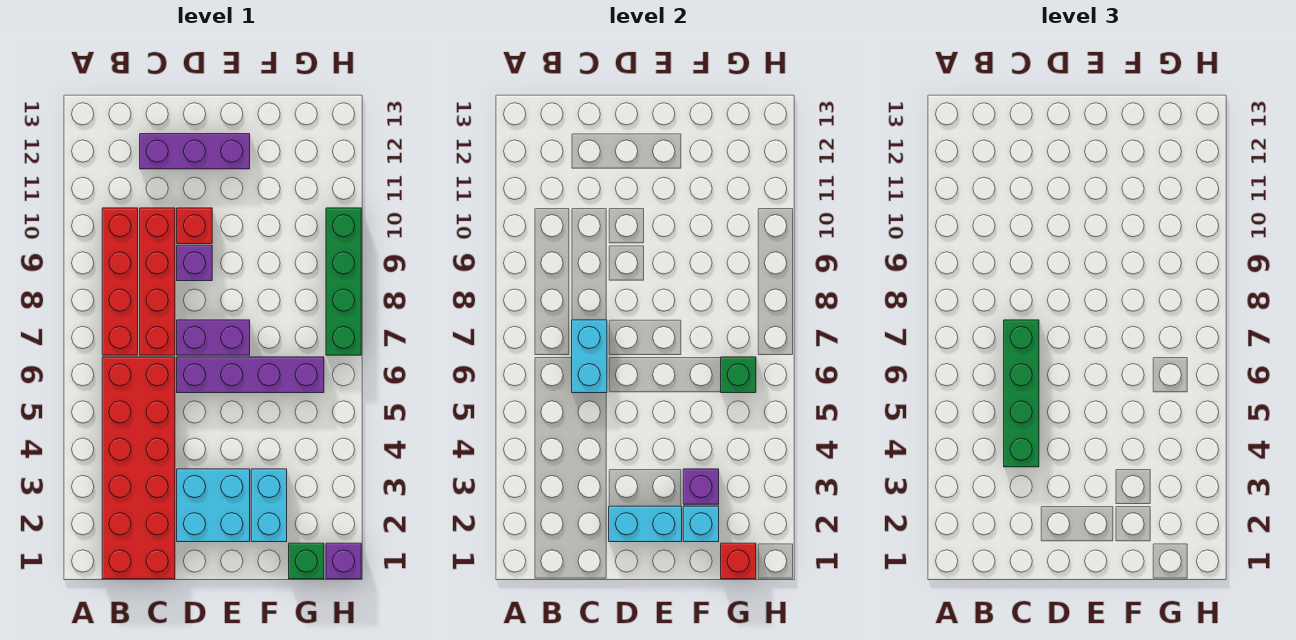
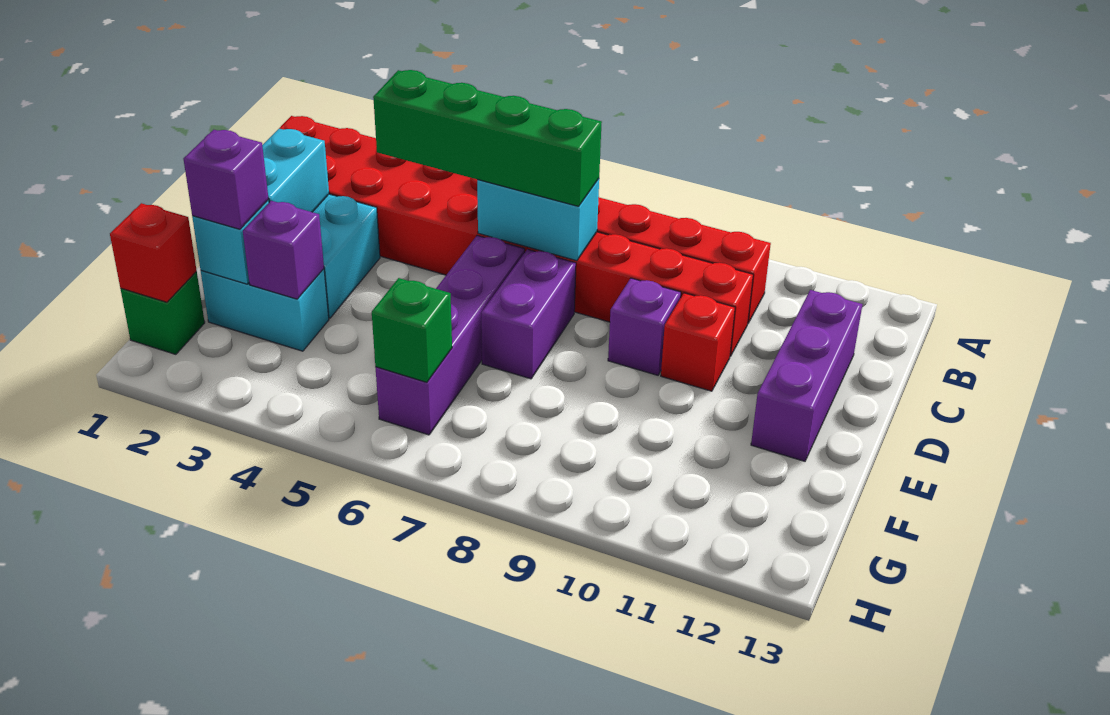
purple brick H1 level 1 -> purple brick F2 level 3
green brick H7:H10 level 1 -> none

